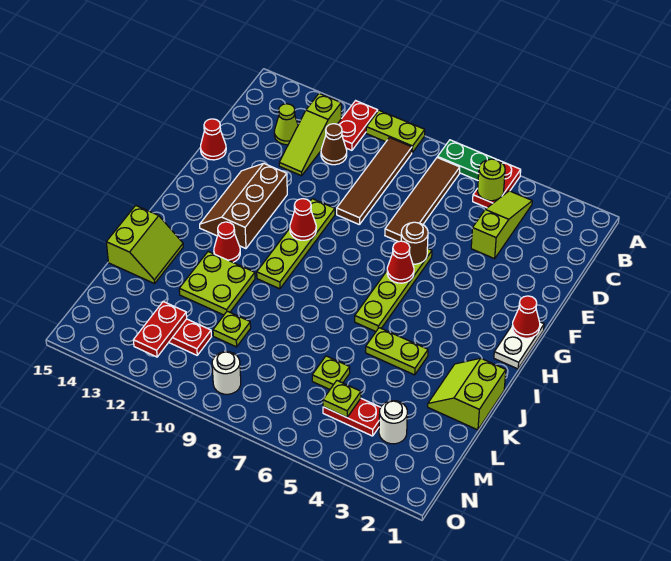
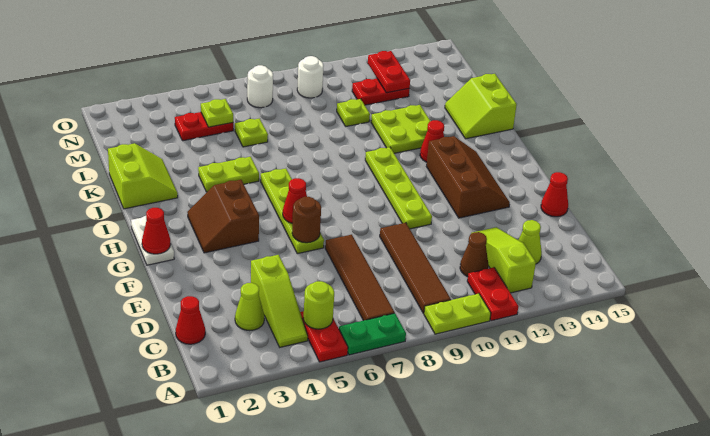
none -> lime cone C3 level 1
none -> brown slope G3:H4 level 1 top 4
red cone G10 level 2 -> red cone C1 level 1
white round brick M3 level 1 -> white round brick N7 level 1

